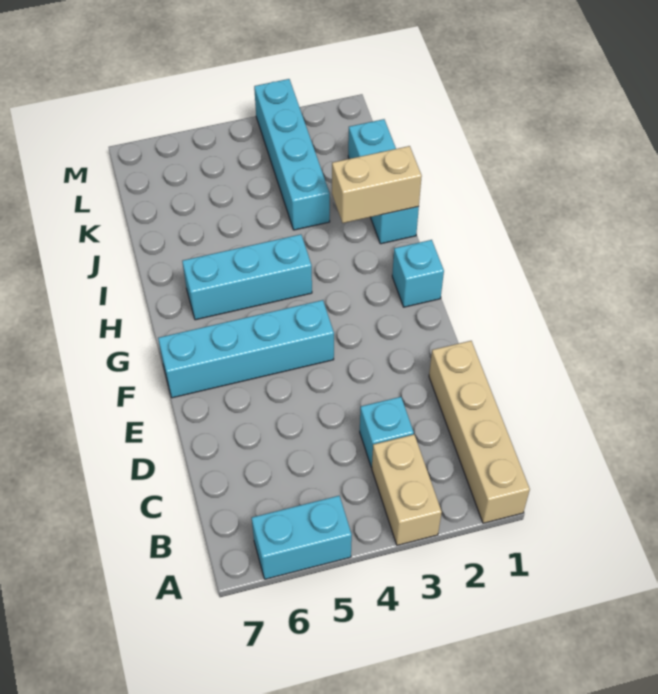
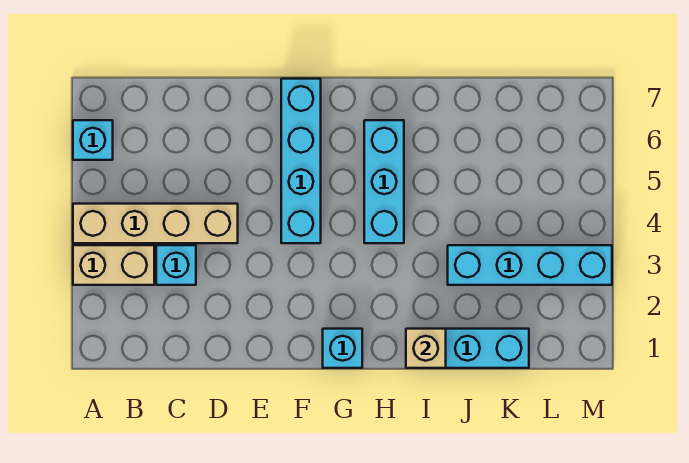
tan brick A1:D1 level 1 -> tan brick A4:D4 level 1
cyan brick A5:A6 level 1 -> cyan brick A6 level 1
tan brick I1:I2 level 2 -> tan brick I1 level 2

